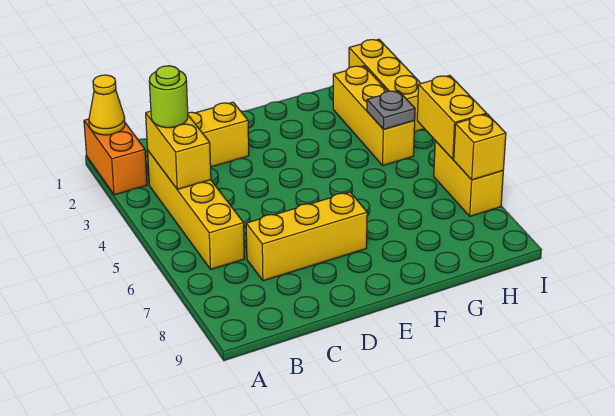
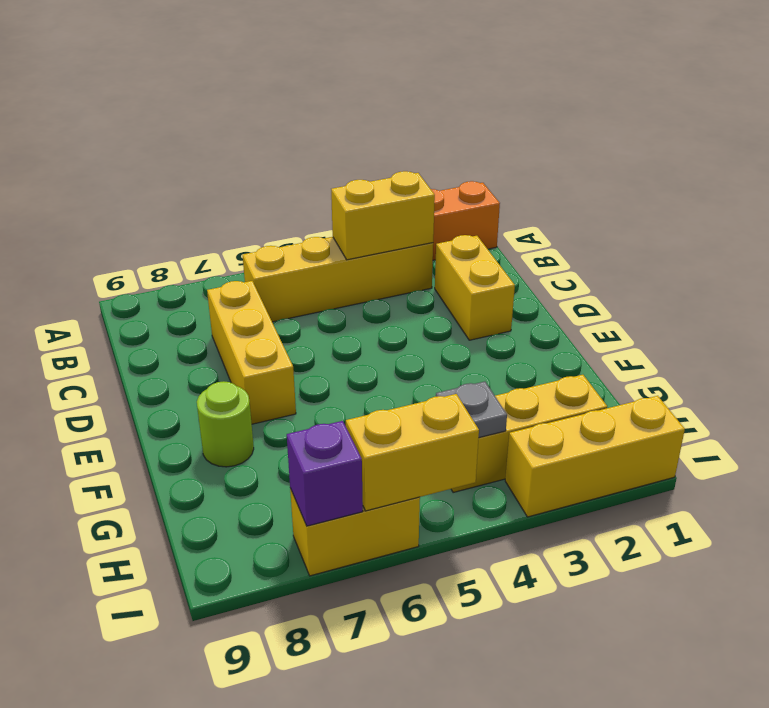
yellow cone A1 level 2 -> none
lime round brick B3 level 3 -> lime round brick F8 level 1
yellow brick I7 level 2 -> purple brick I7 level 2

